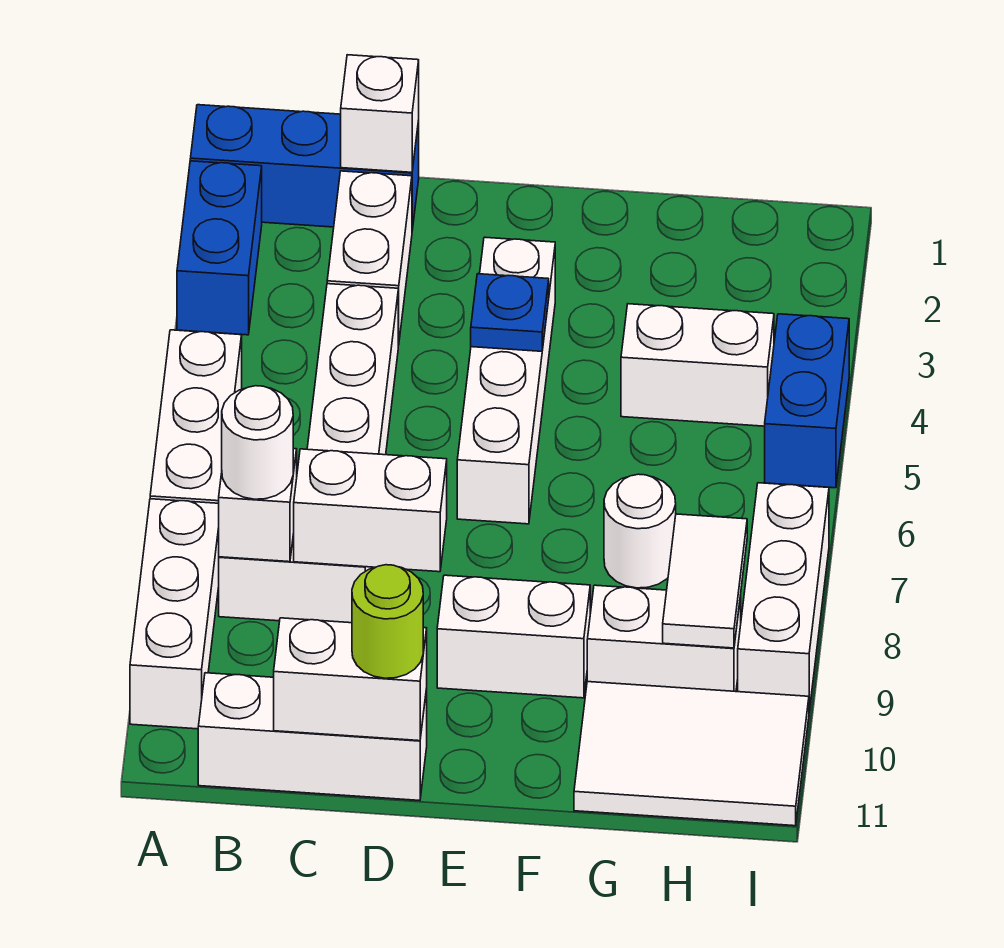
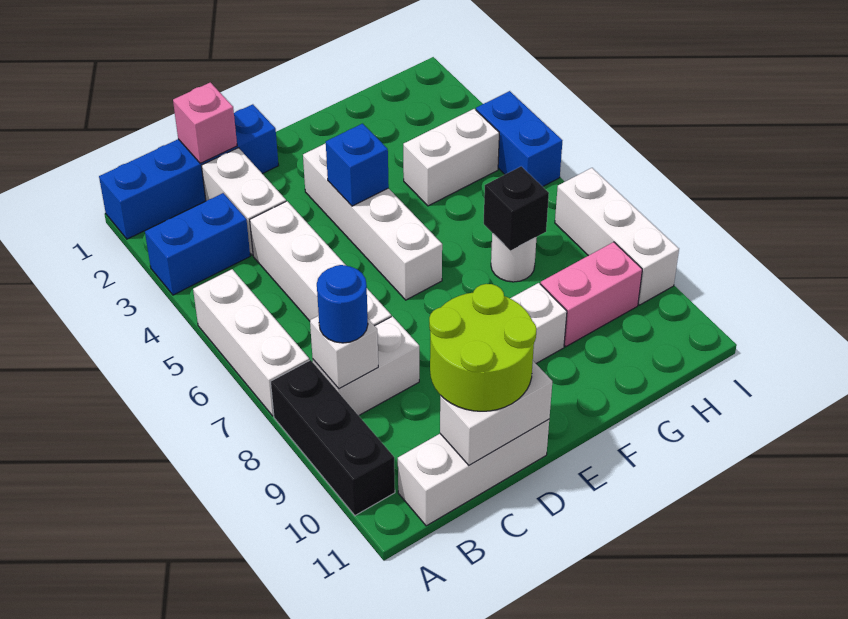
blue brick A1:C1 level 1 -> blue brick A1:D1 level 1
blue brick A2:A3 level 1 -> blue brick A3:B3 level 1
white brick A8:A10 level 1 -> black brick A8:A10 level 1
white round brick B8 level 3 -> blue round brick B8 level 3
white brick C1 level 2 -> pink brick C1 level 2
white brick C8:D8 level 2 -> none
lime round brick D11 level 3 -> lime round brick C10:D11 level 3
blue plate E4 level 2 -> blue brick E4 level 2
none -> black brick G7 level 2
white brick G9:H9 level 1 -> pink brick G9:H9 level 1
white tile G10:I11 level 1 -> none
white tile H8:H9 level 2 -> none

